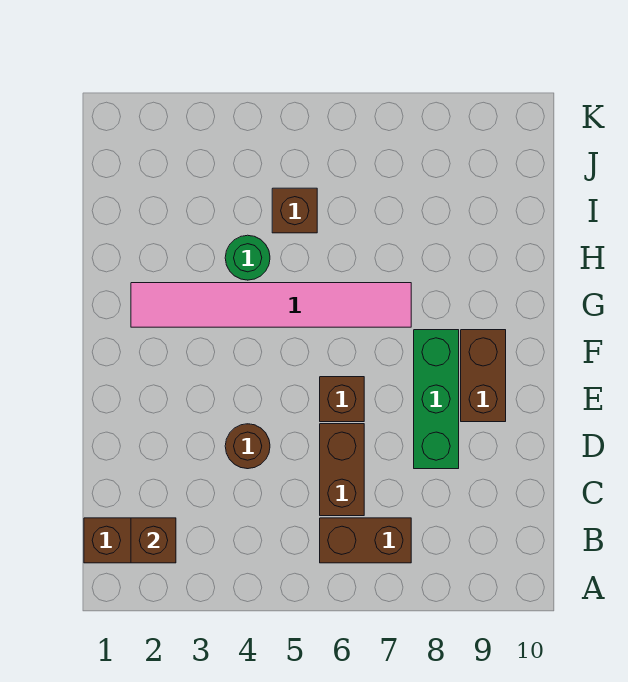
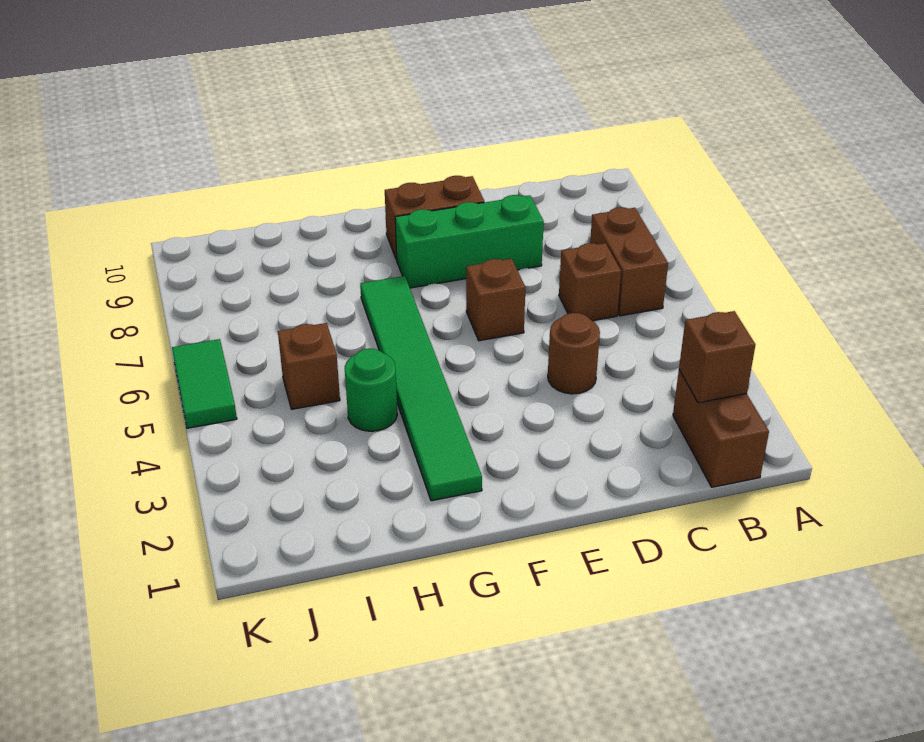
brown brick C6:D6 level 1 -> brown brick C6 level 1
pink tile G2:G7 level 1 -> green tile G2:G7 level 1
none -> green tile K5:K6 level 1

